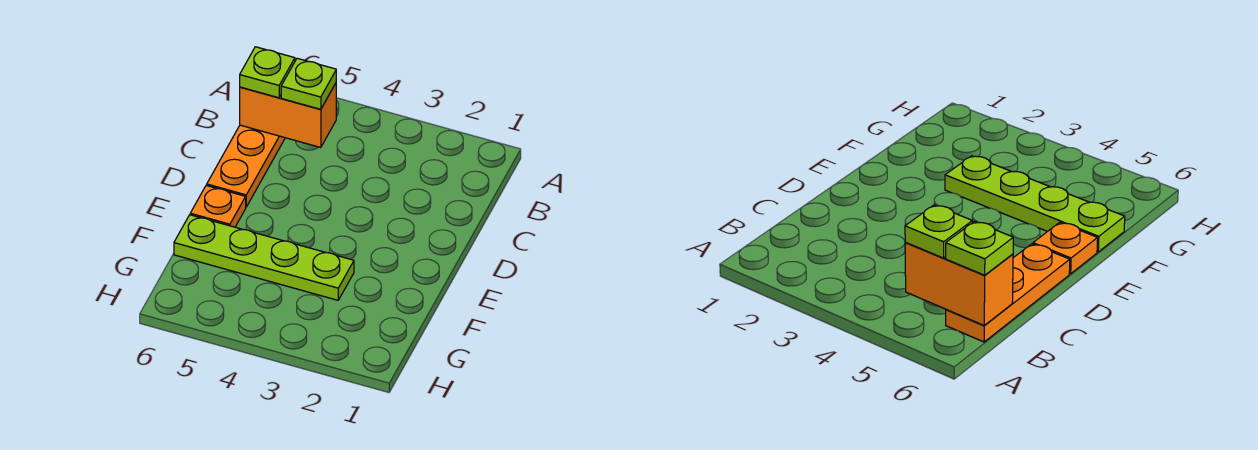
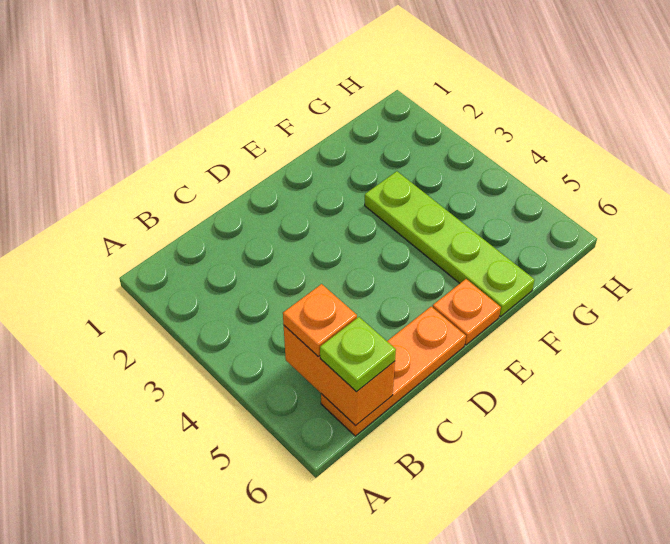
lime plate B5 level 3 -> orange plate B5 level 3

